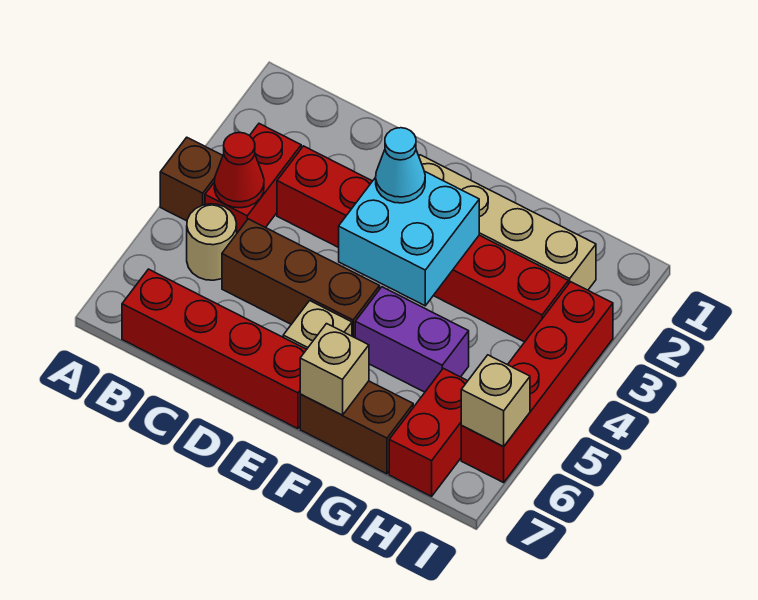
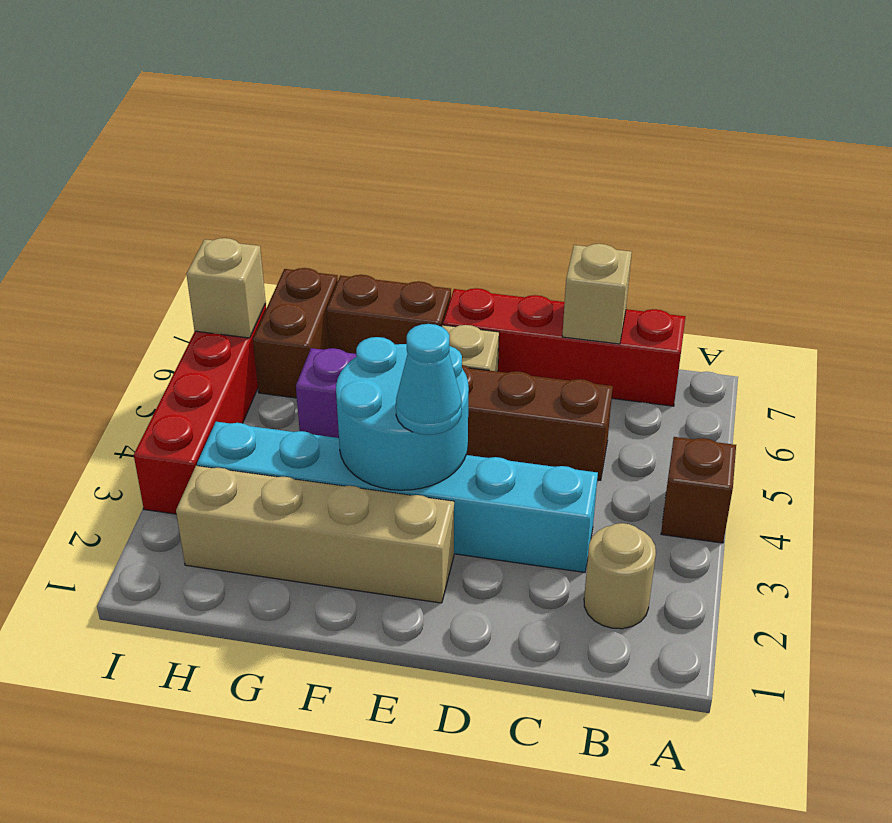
red brick B3:B4 level 1 -> none
red cone B4 level 2 -> none
tan round brick B5 level 1 -> tan round brick B2 level 1
red brick C3:H3 level 1 -> cyan brick C3:H3 level 1
cyan brick E3:F4 level 2 -> cyan round brick E3:F4 level 2
tan brick F7 level 2 -> tan brick C7 level 2
red brick H6:H7 level 1 -> brown brick H6:H7 level 1

